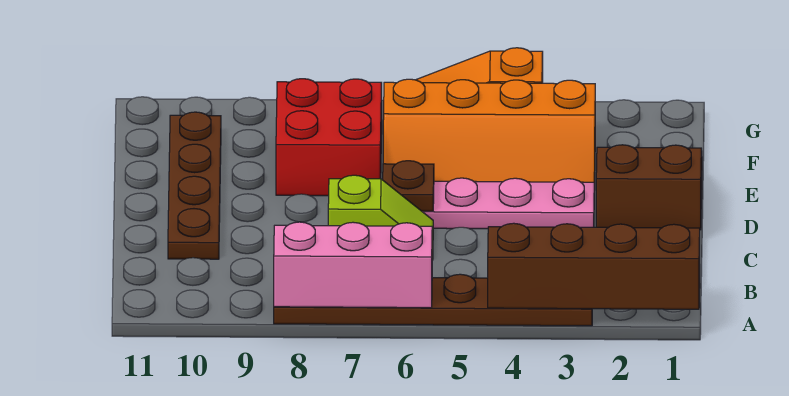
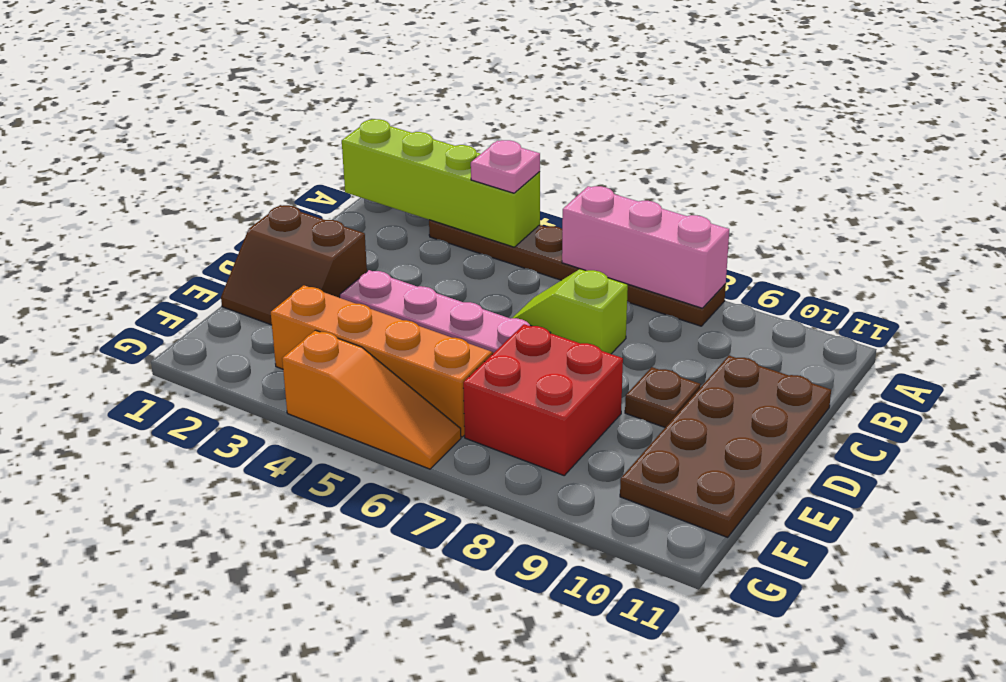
brown brick A1:A4 level 2 -> lime brick A1:A4 level 2
none -> pink plate A4 level 3
brown plate C10:F10 level 1 -> brown plate C10:F11 level 1
brown plate D6 level 2 -> brown plate D9 level 1

